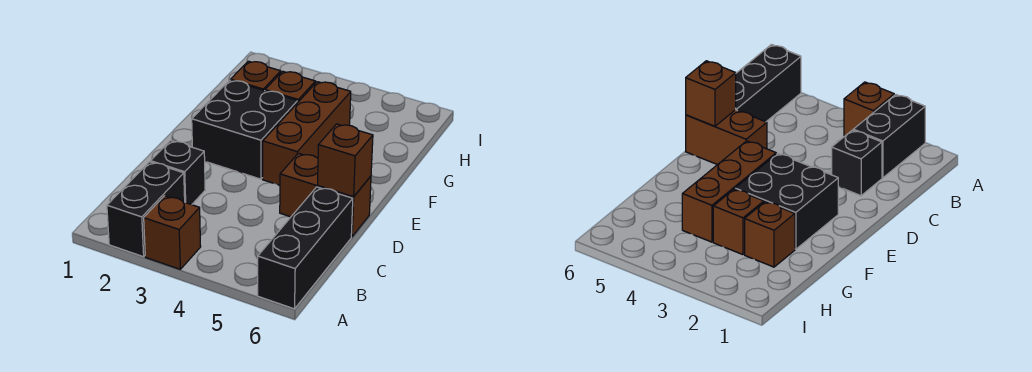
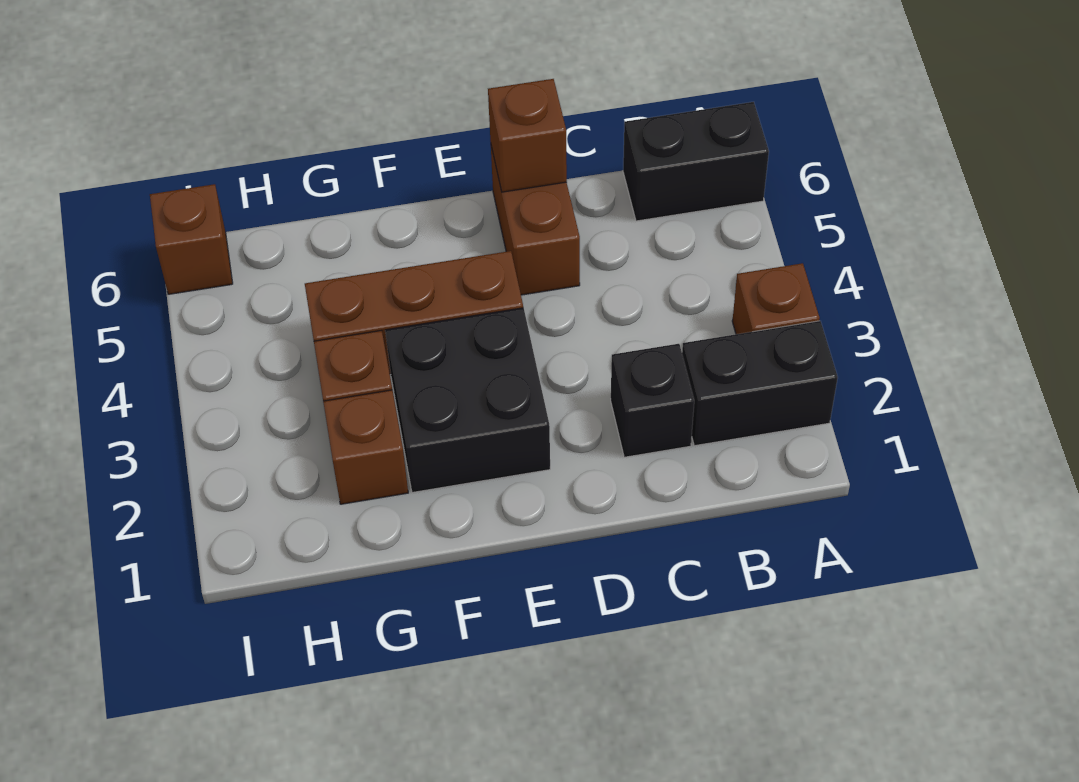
black brick A6:C6 level 1 -> black brick A6:B6 level 1
none -> brown brick I6 level 1

